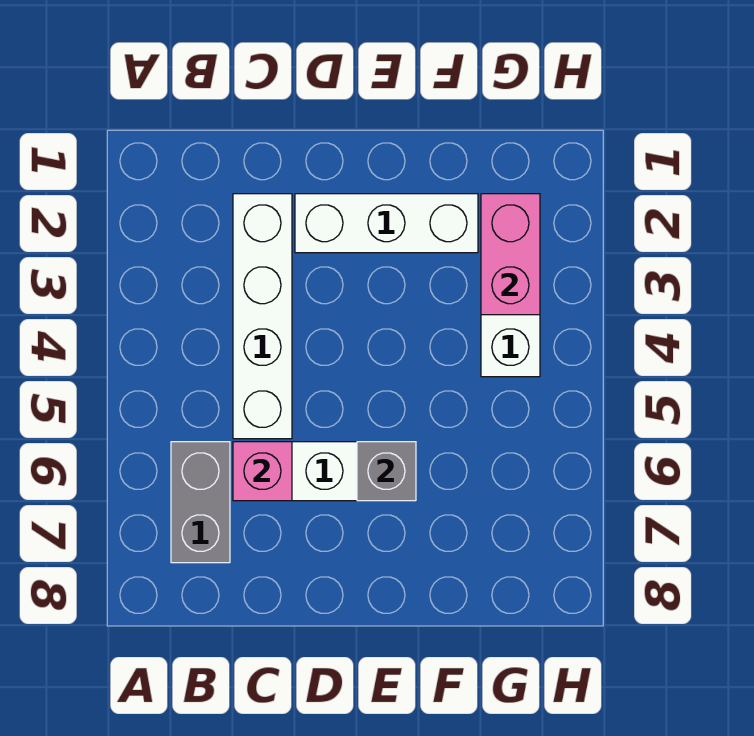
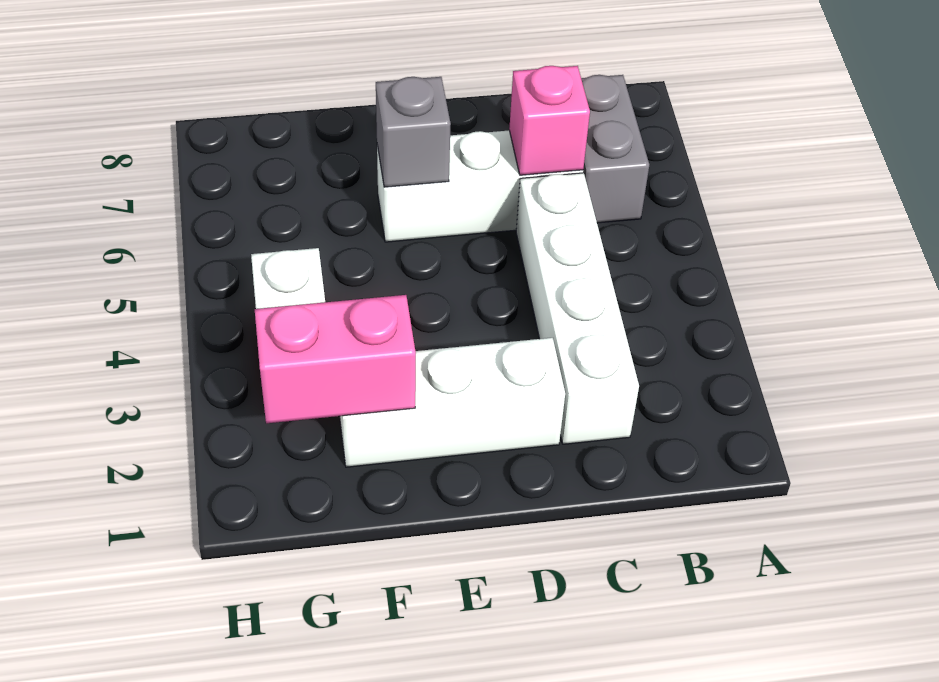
pink brick G2:G3 level 2 -> pink brick F2:G2 level 2

